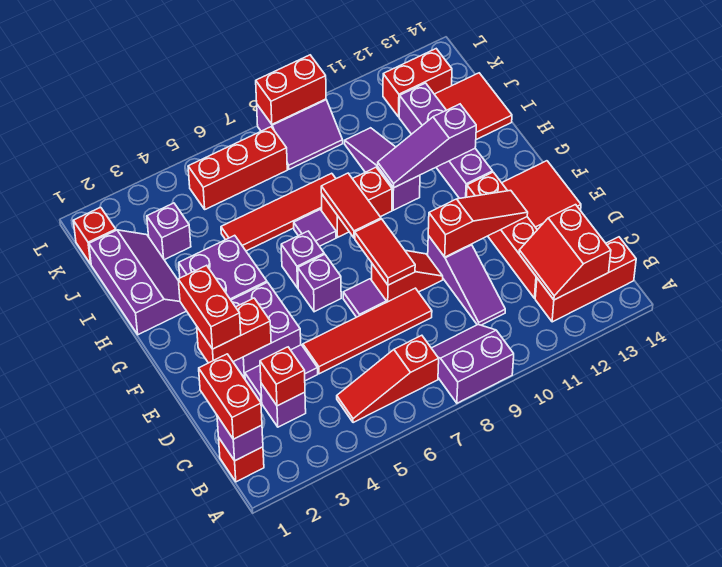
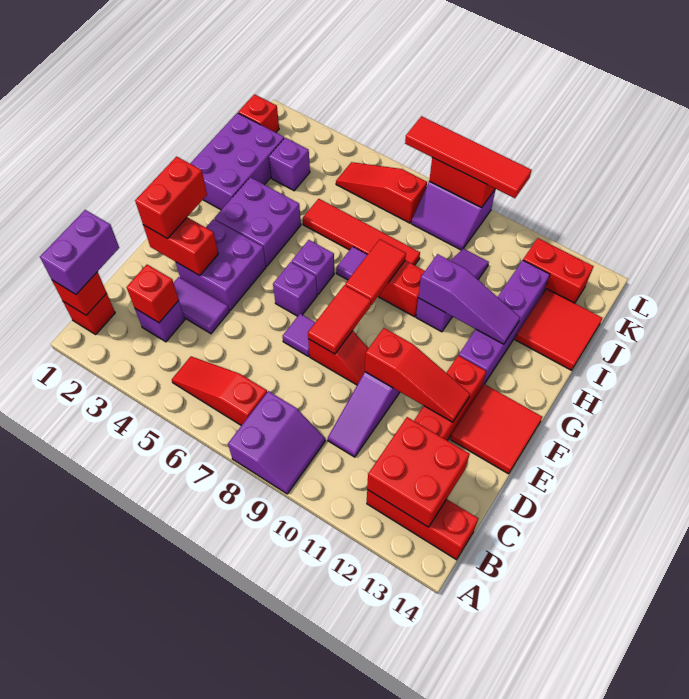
purple slope A8:B9 level 1 top A -> purple slope A8:B9 level 1 top 8
purple brick B1 level 2 -> red brick B1 level 2
red brick B1:C1 level 3 -> purple brick B1:C1 level 3
red slope B12:C13 level 2 top 13 -> red brick B12:C13 level 2
red tile D5:D8 level 1 -> red tile L7:L10 level 3
purple slope H1:J2 level 1 top 1 -> purple brick H1:J2 level 1
purple slope H10:H12 level 2 top 12 -> purple slope H10:H12 level 2 top 10
red brick K5:K7 level 1 -> red slope K5:K7 level 1 top 7

